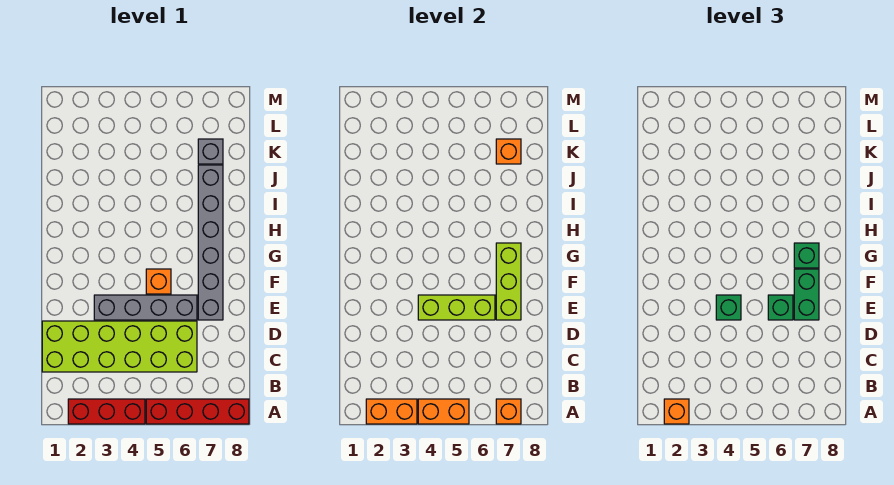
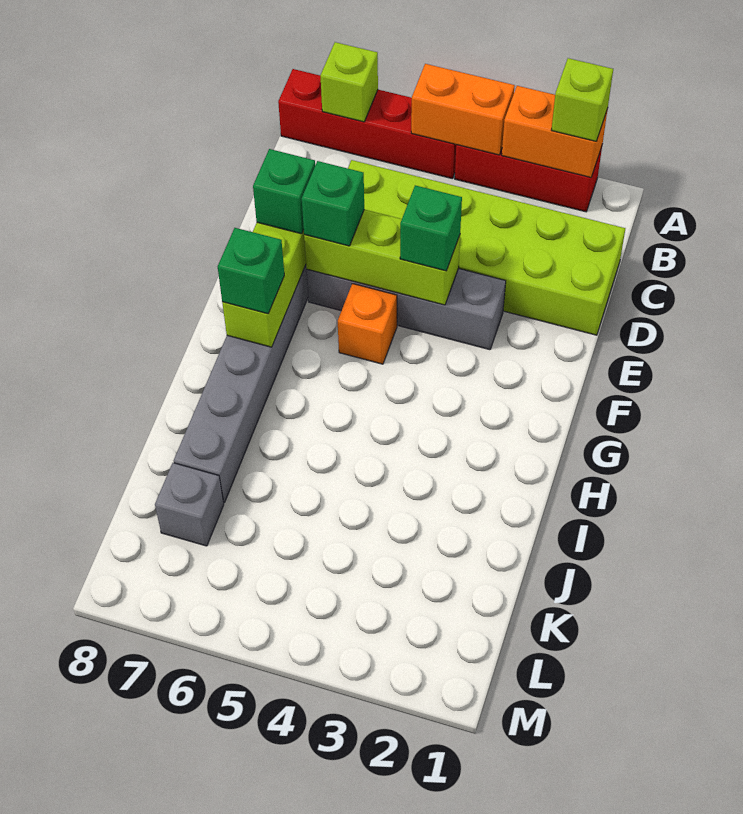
orange brick A2 level 3 -> lime brick A2 level 3
orange brick A7 level 2 -> lime brick A7 level 2
green brick E7:F7 level 3 -> green brick E7 level 3
orange brick K7 level 2 -> none

